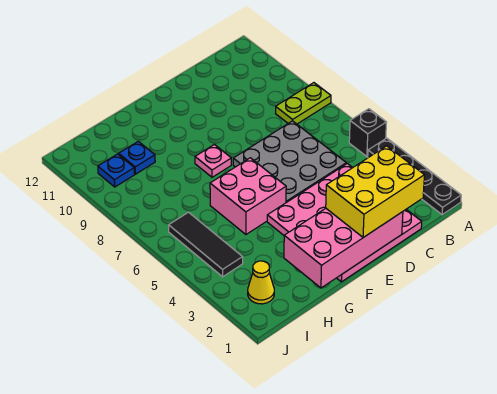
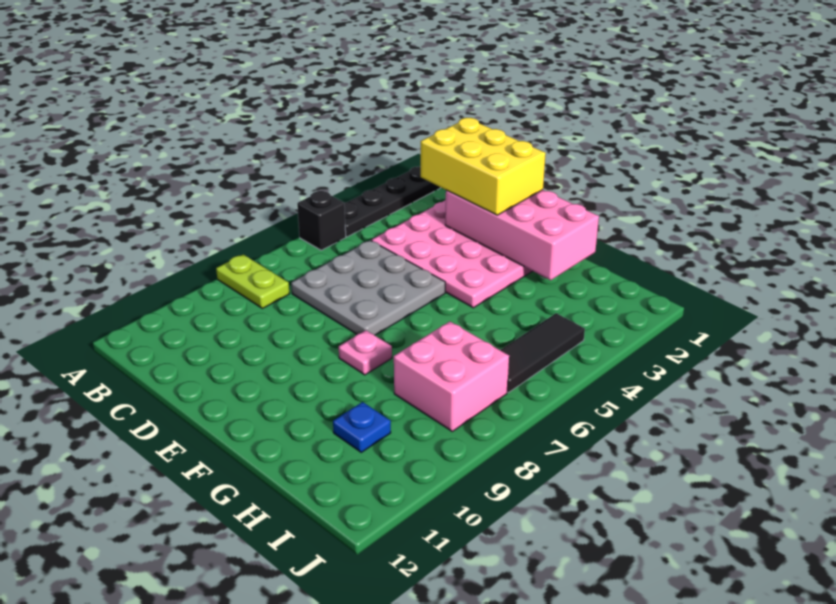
pink brick F5:G6 level 1 -> pink brick H7:I8 level 1
yellow cone I2 level 1 -> none
blue plate I10 level 1 -> none

